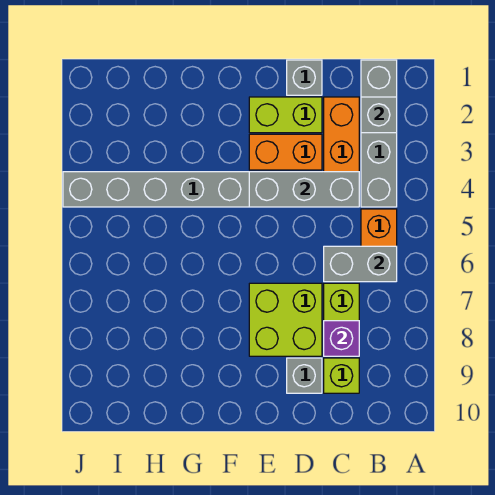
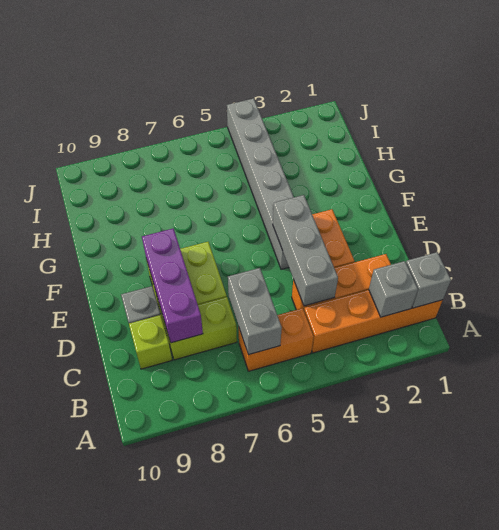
grey brick B1:B4 level 1 -> orange brick B1:B4 level 1
purple brick C8 level 2 -> purple brick C8:E8 level 2
grey brick D1 level 1 -> grey brick B1 level 2
lime brick D2:E2 level 1 -> none

